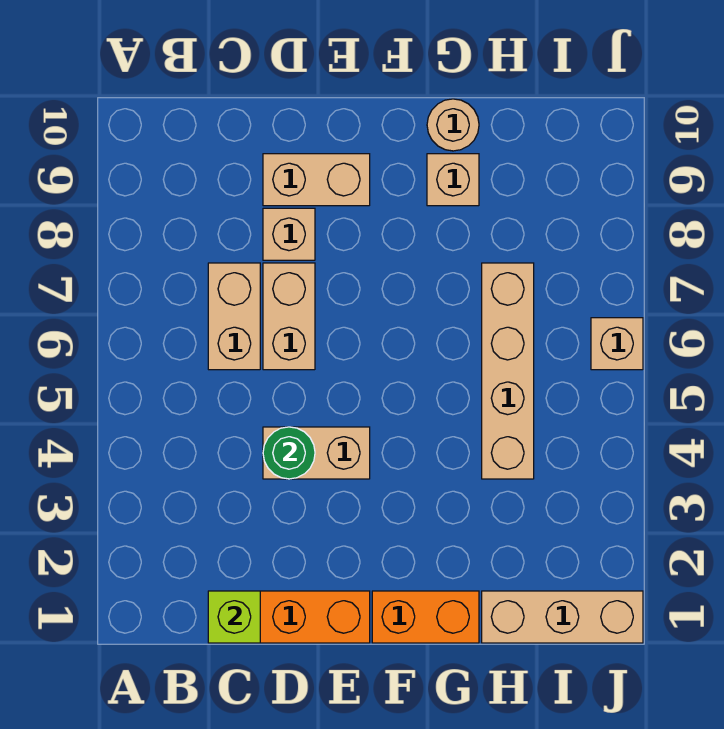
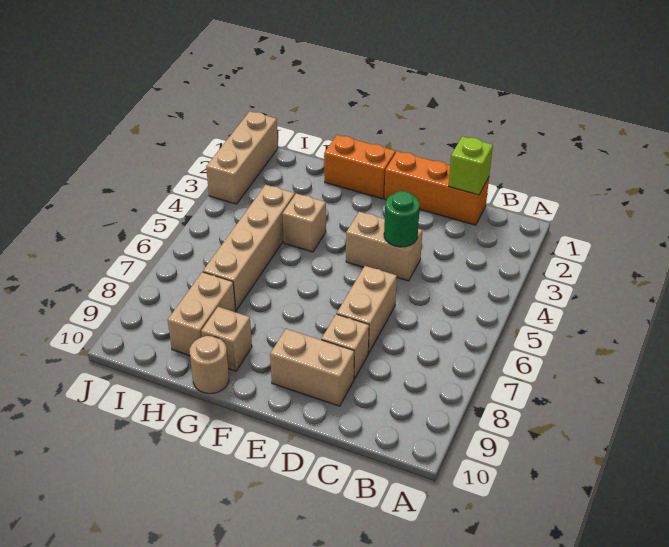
tan brick C6:C7 level 1 -> tan brick H8:H9 level 1
tan brick H1:J1 level 1 -> tan brick J1:J3 level 1
tan brick J6 level 1 -> tan brick G4 level 1

